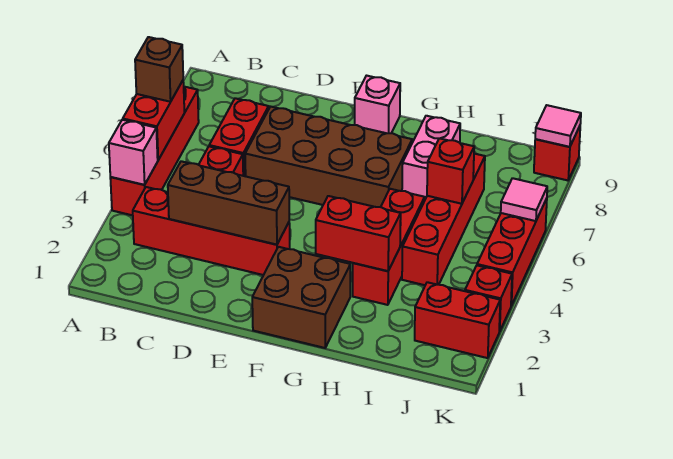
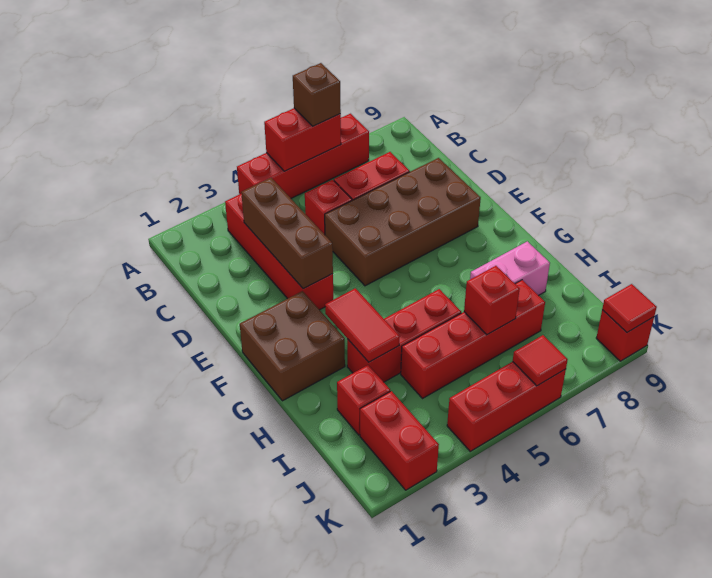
pink brick A4 level 2 -> none
brown brick D6:G7 level 1 -> brown brick D5:E8 level 1
pink brick F9 level 1 -> none
red brick G3:H3 level 2 -> red tile G3:H3 level 2
red brick K3 level 1 -> red brick I2 level 1
pink tile K6 level 2 -> red tile K6 level 2
pink tile K9 level 2 -> red tile K9 level 2

